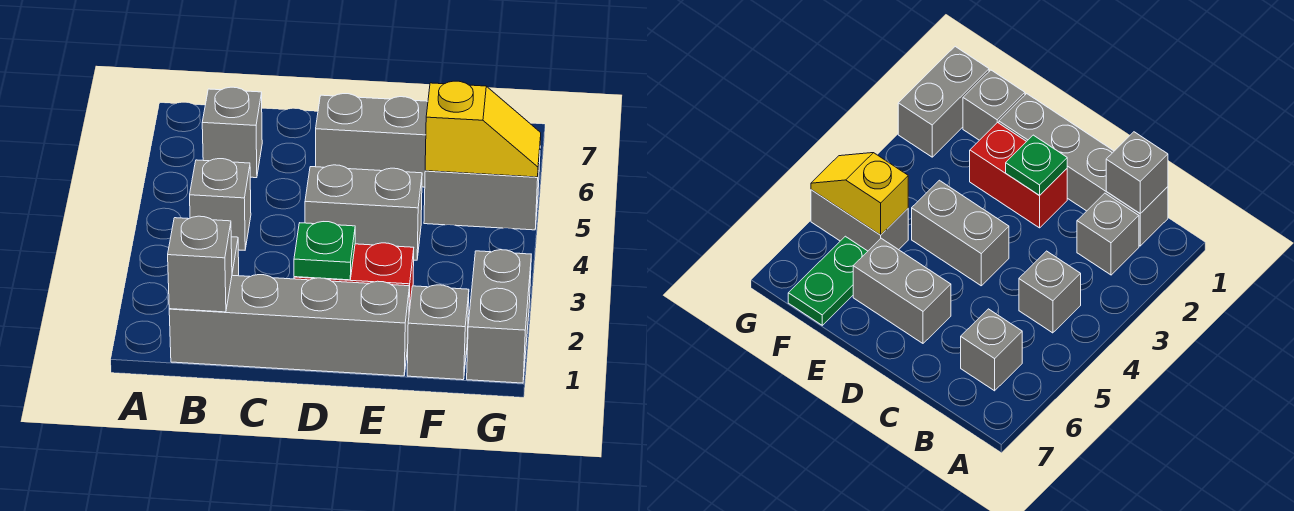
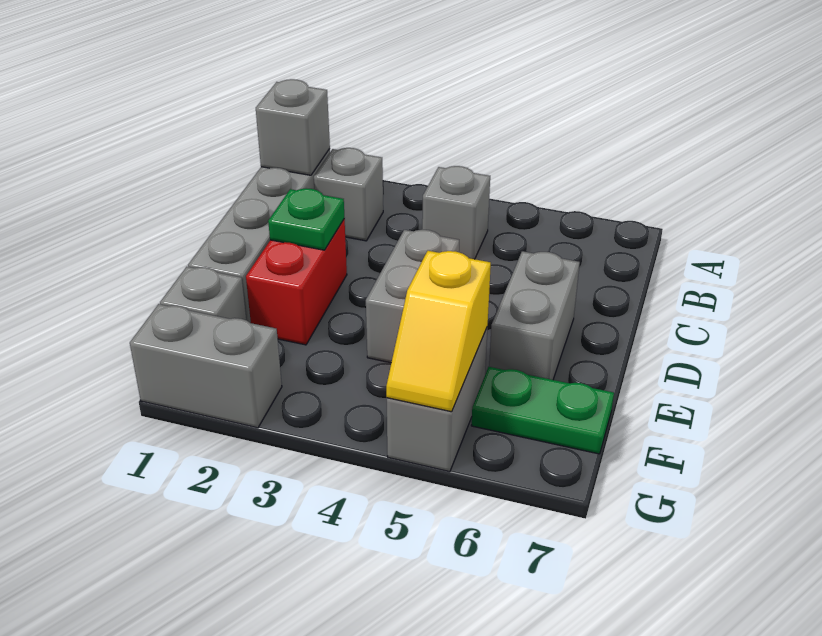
grey brick B6 level 1 -> none

